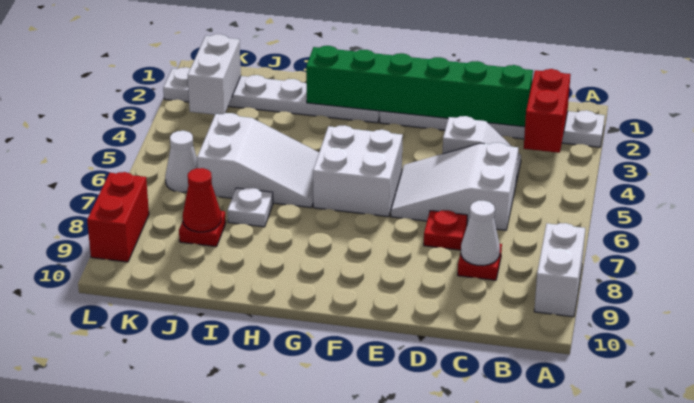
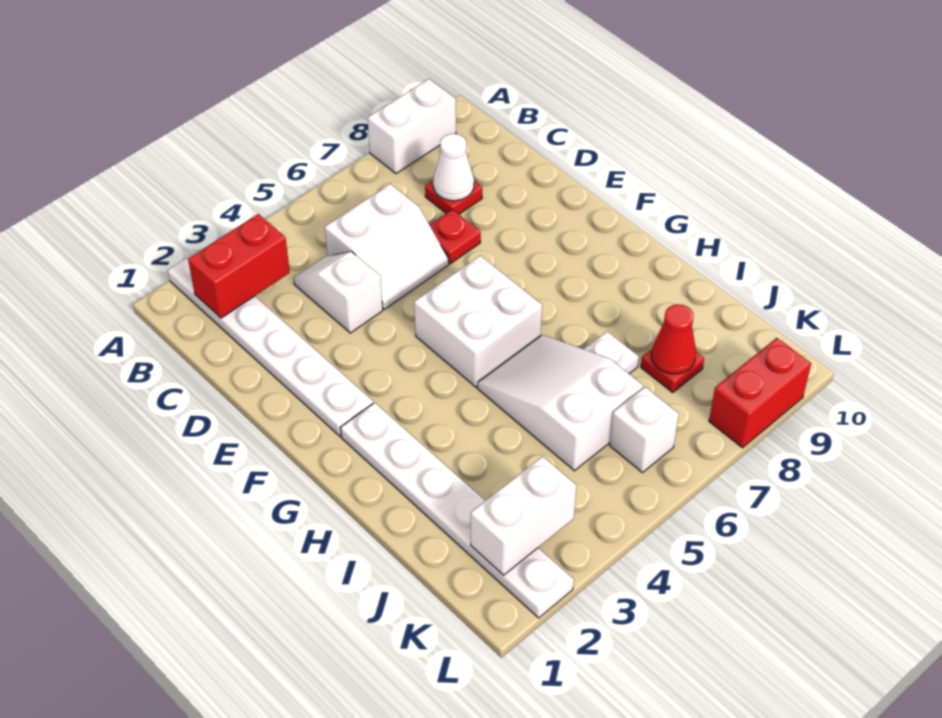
green brick C2:H2 level 2 -> none
white slope C5:E6 level 1 top C -> white slope C5:D6 level 1 top C
white cone K6 level 1 -> white brick K6 level 1

